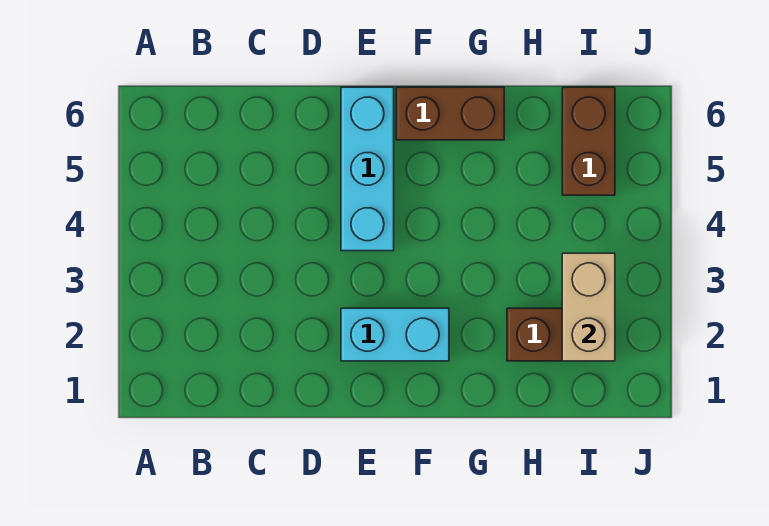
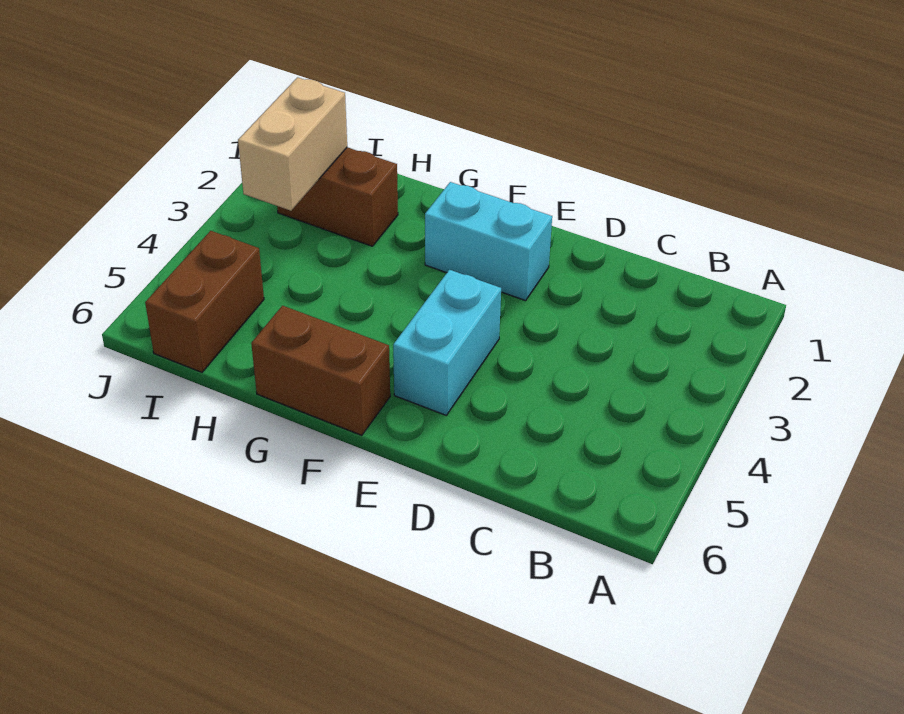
cyan brick E4:E6 level 1 -> cyan brick E4:E5 level 1

